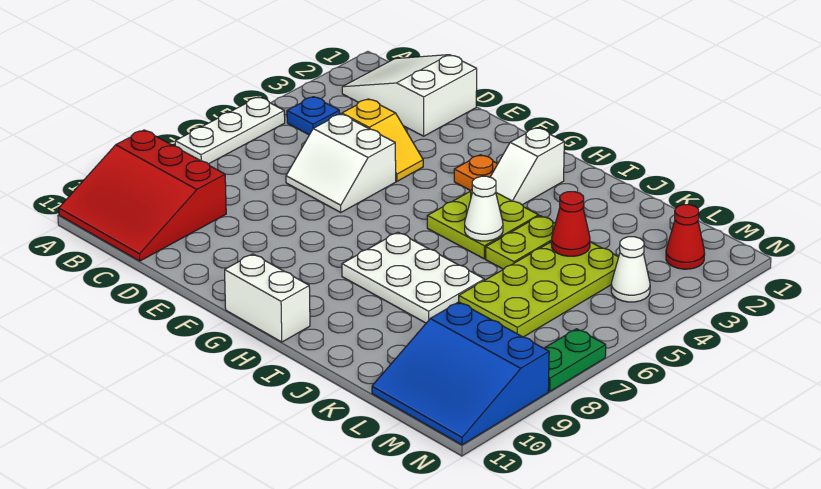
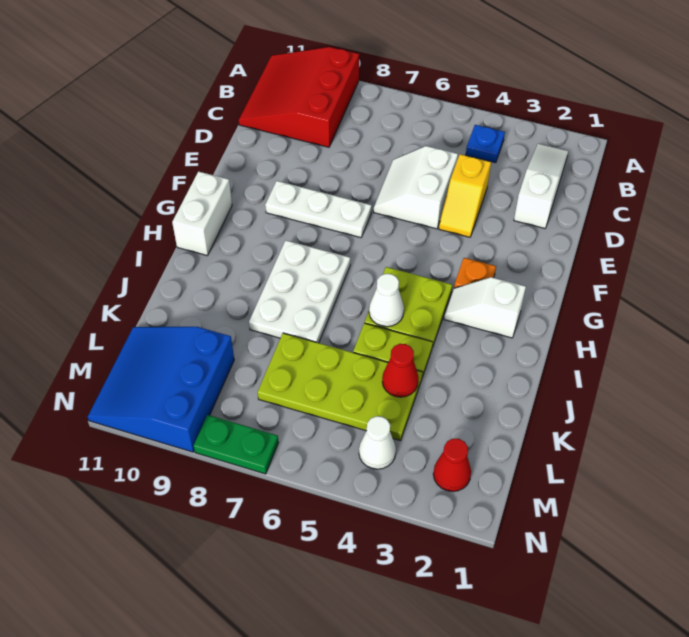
white plate A5:A7 level 1 -> white plate F7:F9 level 1
white slope B1:D2 level 1 top D -> white slope B2:D2 level 1 top D

